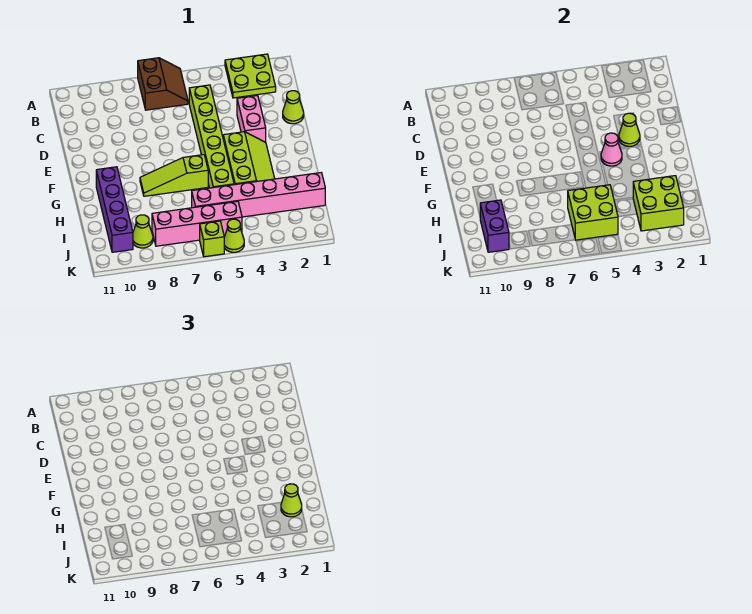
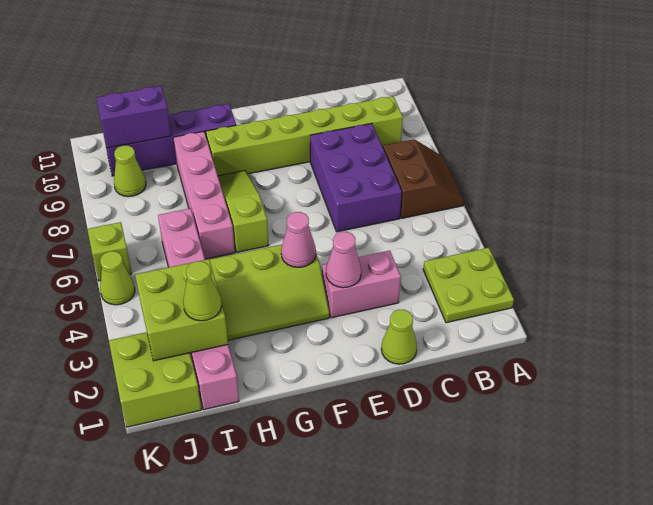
brown slope A6:B7 level 1 top 7 -> brown slope A6:B7 level 1 top B
lime brick C5:H5 level 1 -> lime brick B9:G9 level 1
none -> purple brick C6:D8 level 1
lime cone E3 level 2 -> pink cone E3 level 2
lime brick I5:J6 level 2 -> lime brick J1:K2 level 1
pink brick J5:J8 level 1 -> pink brick H6:H9 level 1

